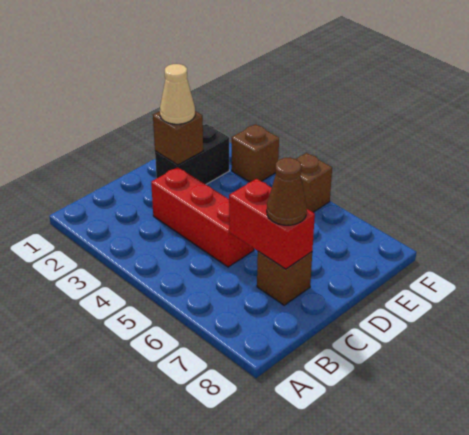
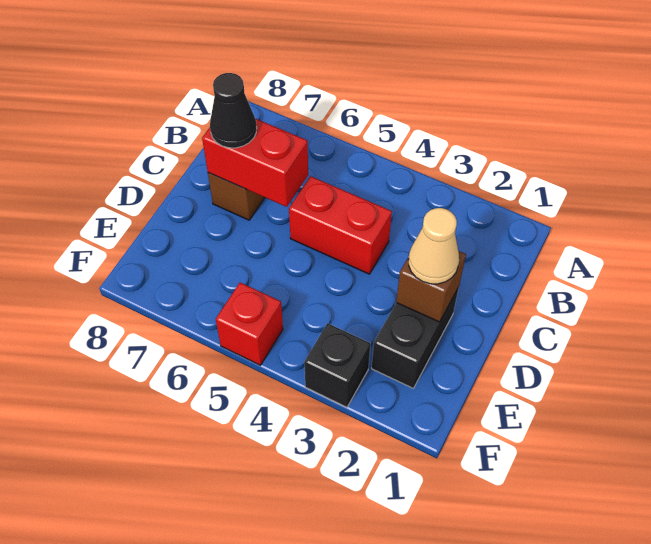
red brick C3:C5 level 1 -> red brick C4:C5 level 1
brown cone C7 level 3 -> black cone C7 level 3
brown brick F3 level 1 -> black brick F3 level 1
brown brick F5 level 1 -> red brick F5 level 1

